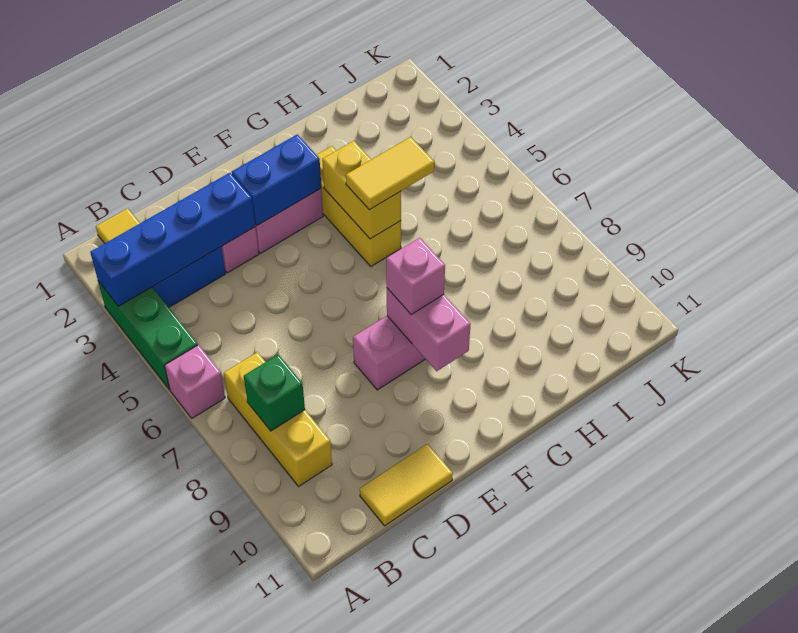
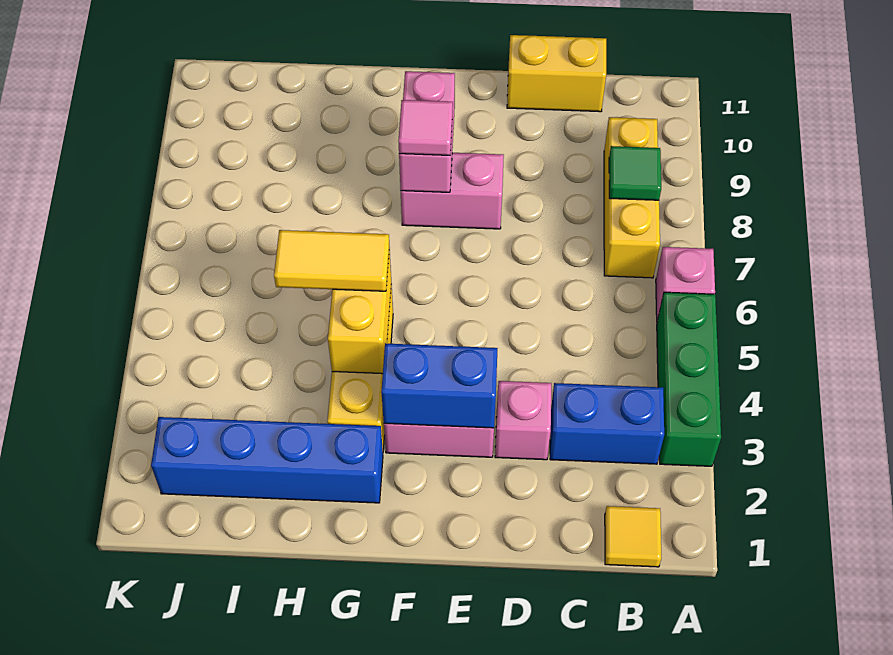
blue brick A3:D3 level 2 -> blue brick G2:J2 level 1
green brick B8 level 2 -> green tile B8 level 2
yellow tile C11:D11 level 1 -> yellow brick C11:D11 level 1
pink brick F8 level 3 -> pink tile F8 level 3

